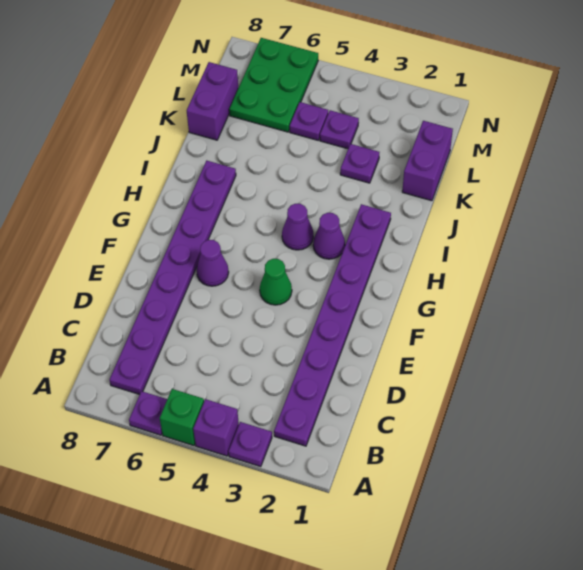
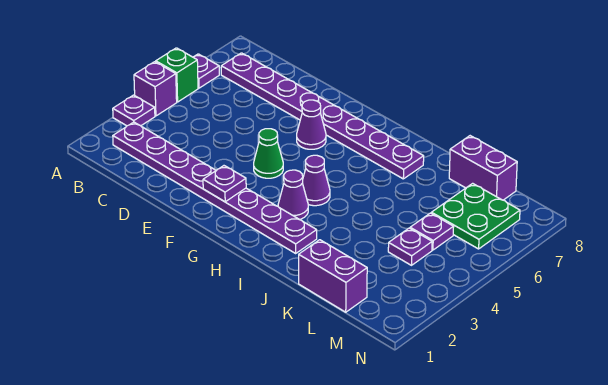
purple plate K3 level 1 -> purple plate F2 level 2
green plate L6:N7 level 1 -> green plate L6:M7 level 1

